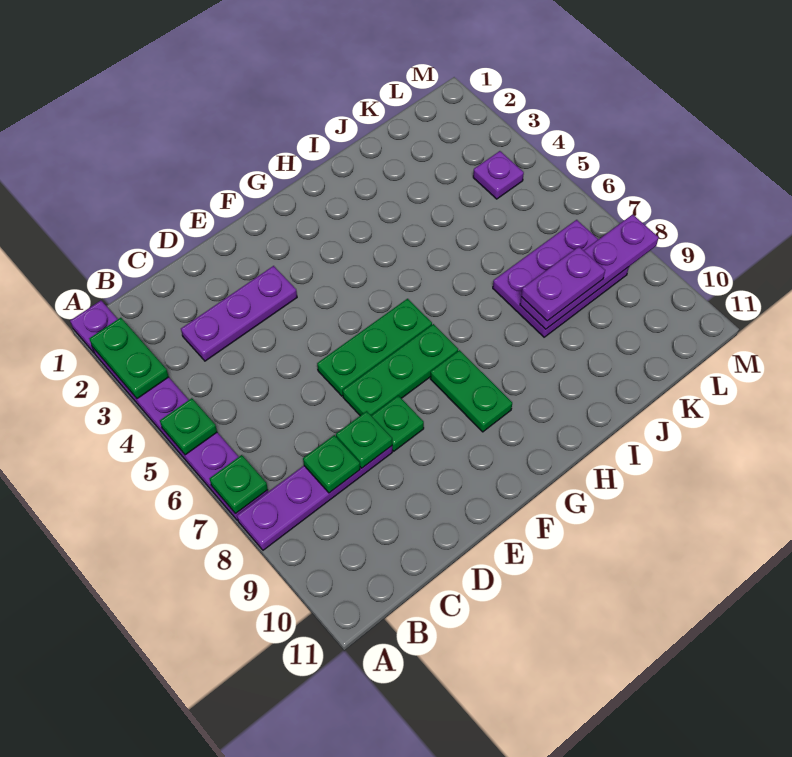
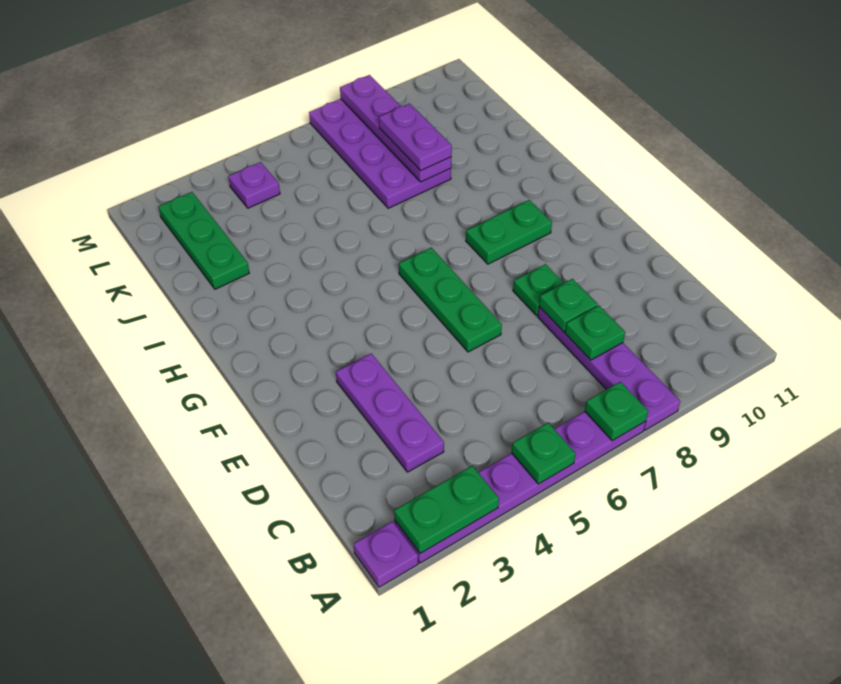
green plate E7:G7 level 1 -> green plate J2:L2 level 1
purple plate J7:L8 level 1 -> purple plate J7:M8 level 1

